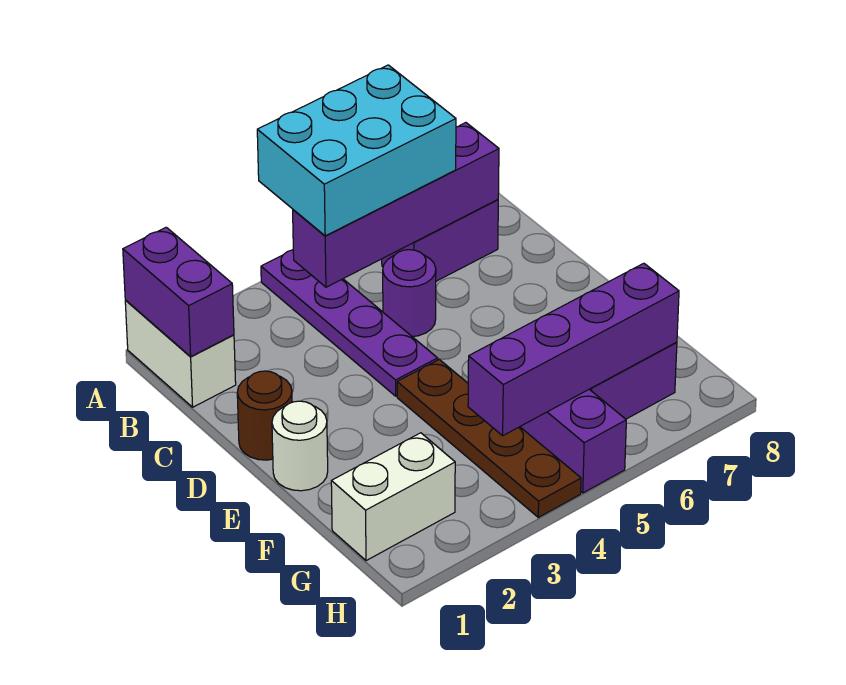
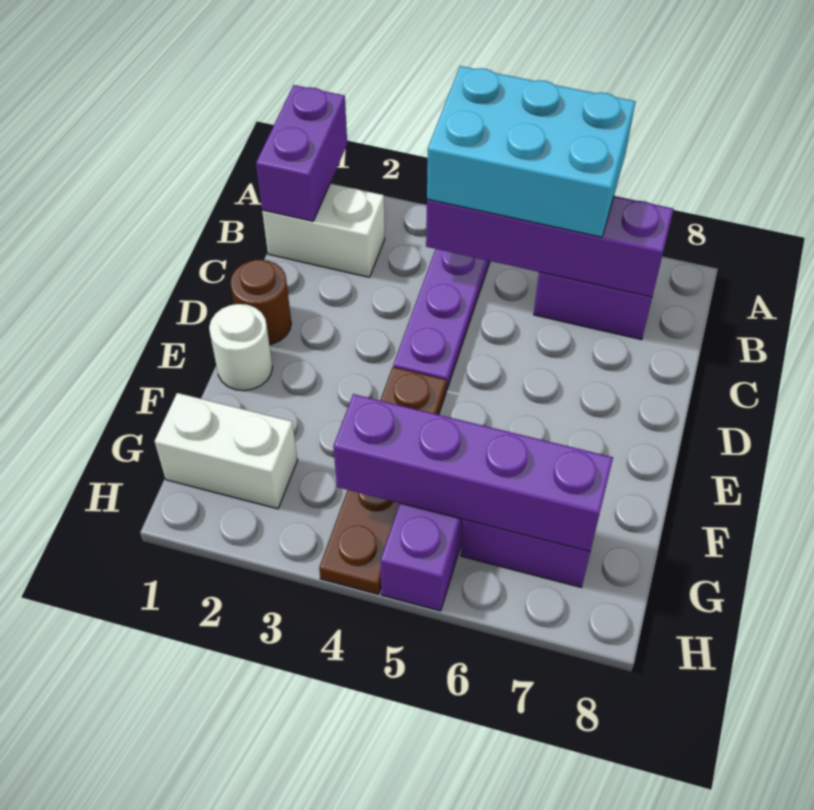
white brick A1:B1 level 1 -> white brick B1:B2 level 1
purple round brick C5 level 1 -> none

